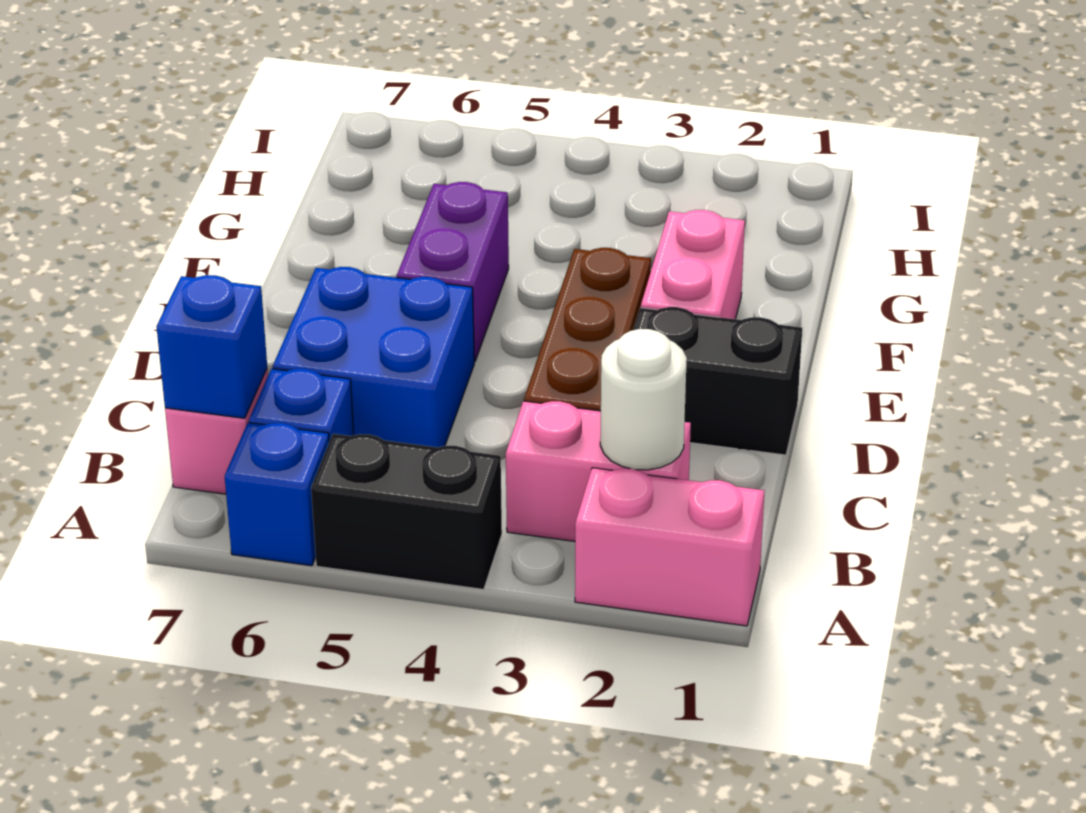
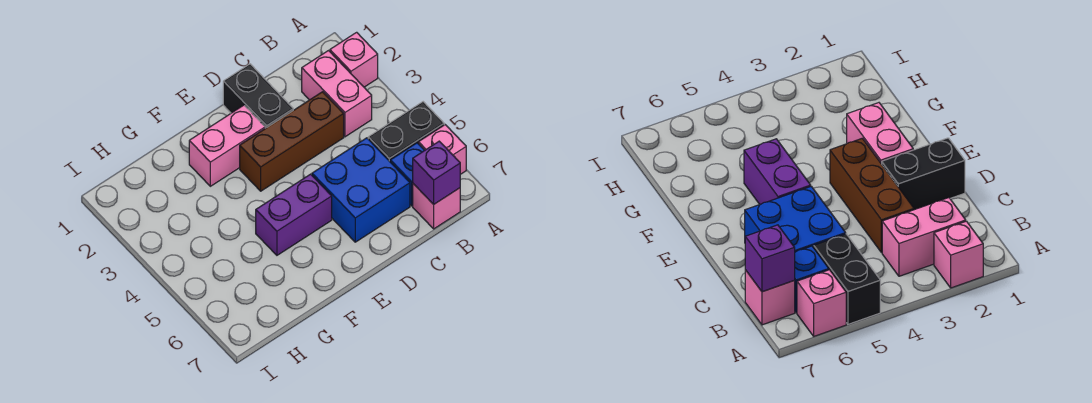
pink brick A1:A2 level 1 -> pink brick A2 level 1
black brick A4:A5 level 1 -> black brick A5:B5 level 1
blue brick A6 level 1 -> pink brick A6 level 1
white round brick B2 level 2 -> none
blue brick B7 level 2 -> purple brick B7 level 2

